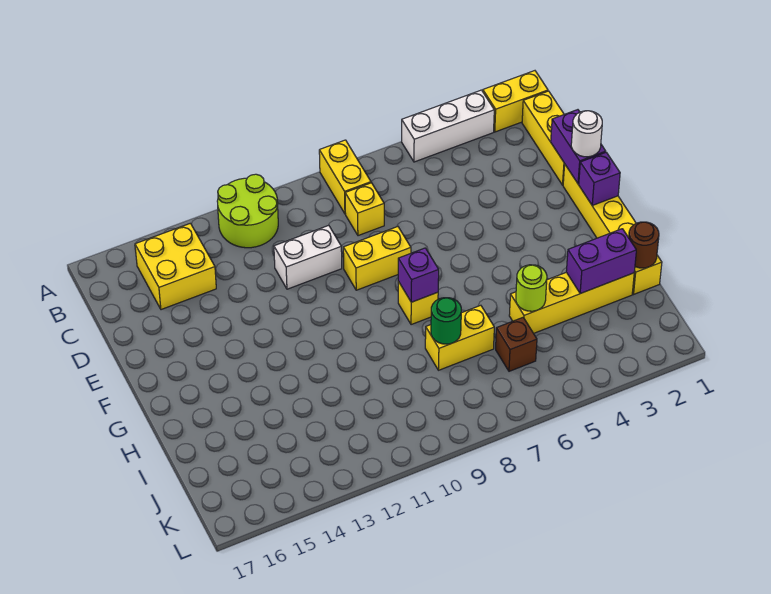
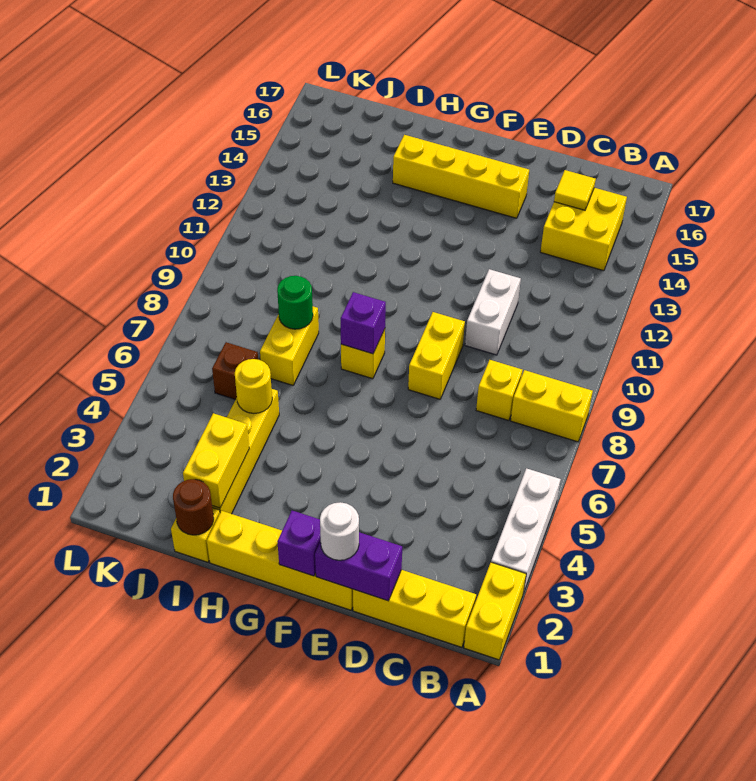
lime round brick A11:B12 level 1 -> none
none -> yellow tile C15 level 2
none -> yellow brick E15:H15 level 1
purple brick I2:I3 level 2 -> yellow brick I2:I3 level 2
lime round brick I5 level 2 -> yellow round brick I5 level 2

